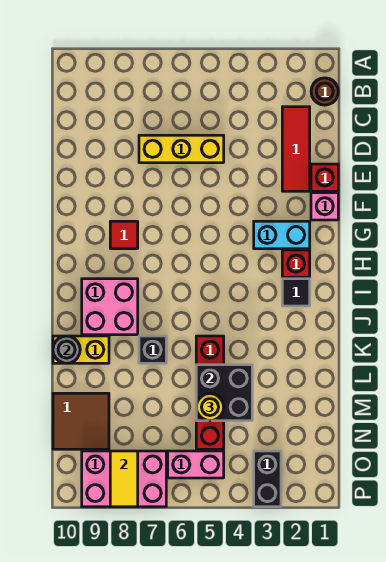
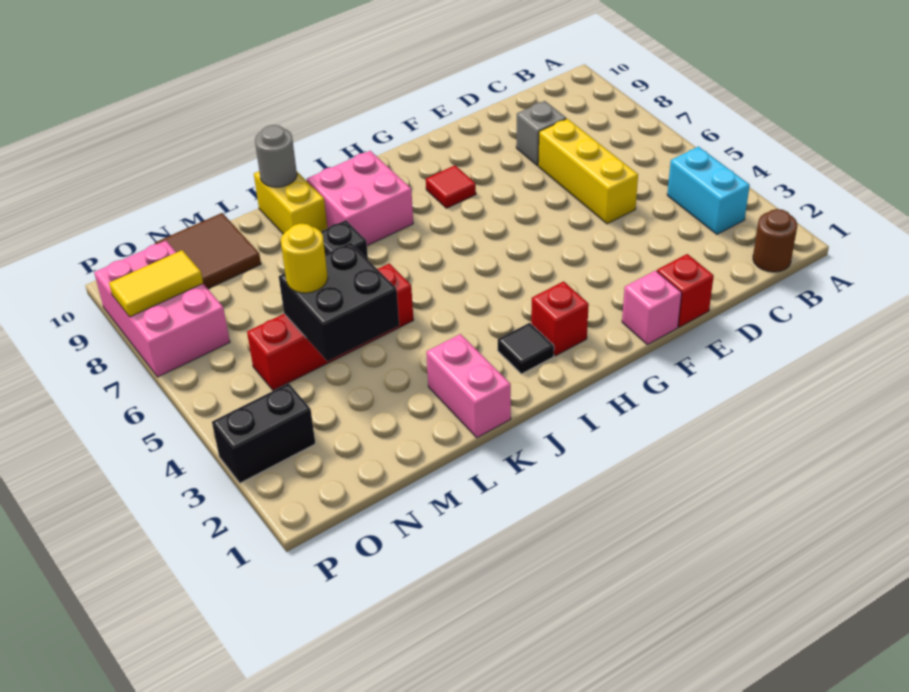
red tile C2:E2 level 1 -> none
none -> grey brick D8 level 1
cyan brick G2:G3 level 1 -> cyan brick B3:B4 level 1
pink brick O5:O6 level 1 -> pink brick K1:K2 level 1

